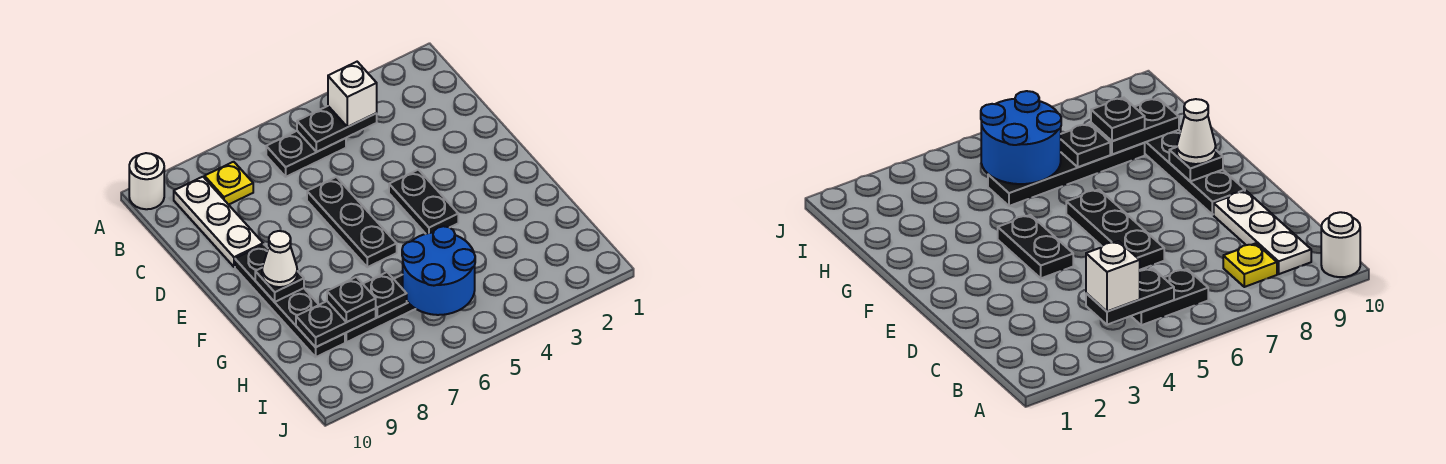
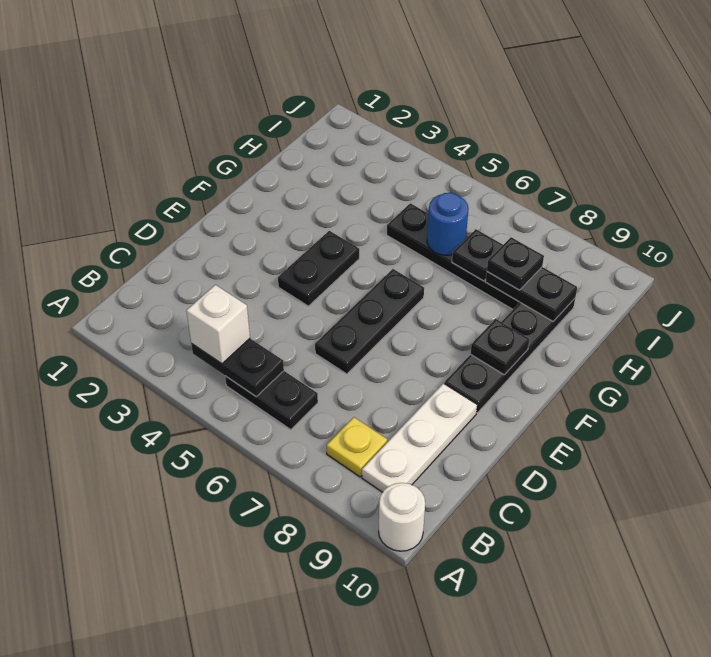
white cone F9 level 3 -> none
blue round brick H5:I6 level 2 -> blue round brick H6 level 2

